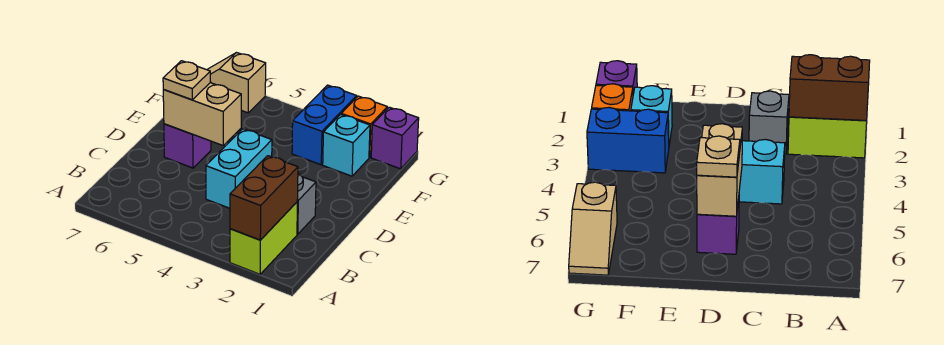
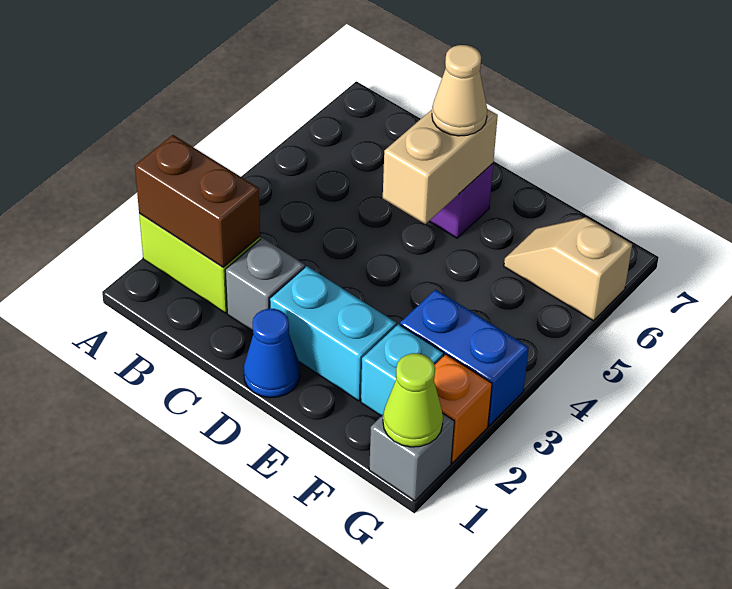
cyan brick C4:D4 level 1 -> cyan brick D2:E2 level 1
none -> blue cone D1 level 1
tan plate D6 level 3 -> tan cone D6 level 3
purple brick G1 level 1 -> grey brick G1 level 1
none -> lime cone G1 level 2
tan slope G6:G7 level 1 top 6 -> tan slope F6:G6 level 1 top G

